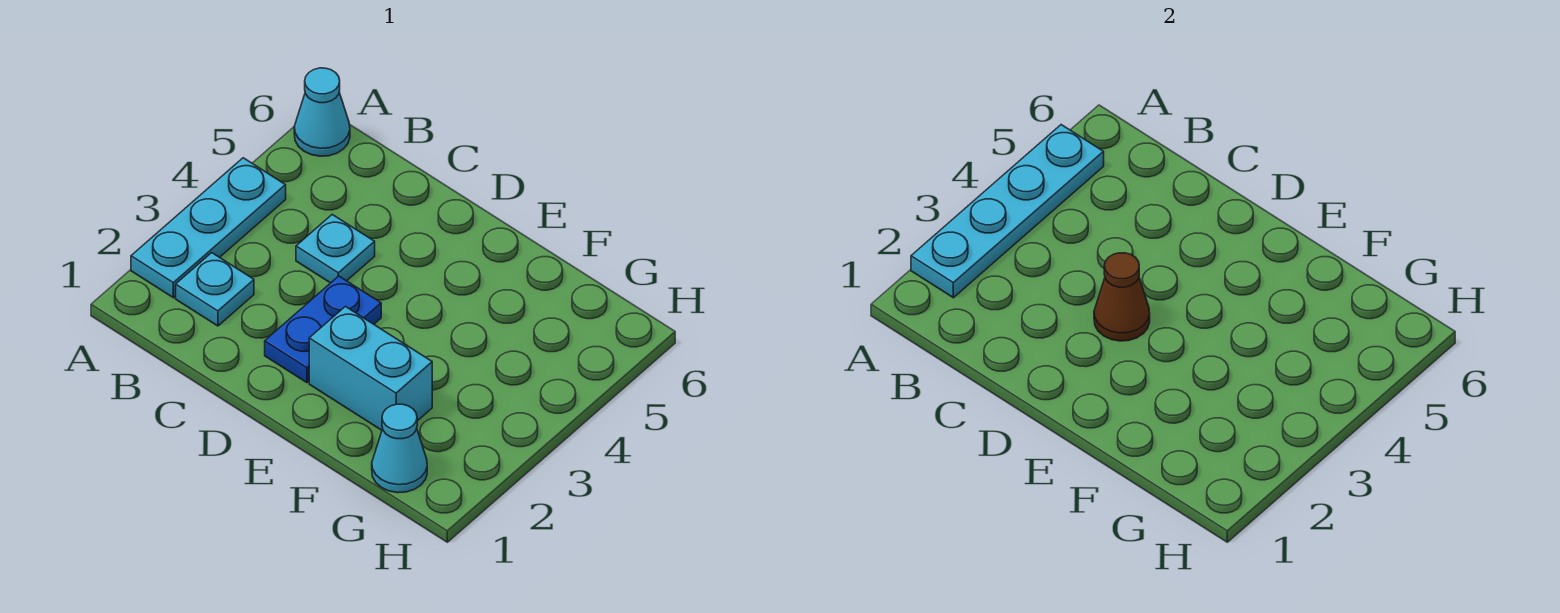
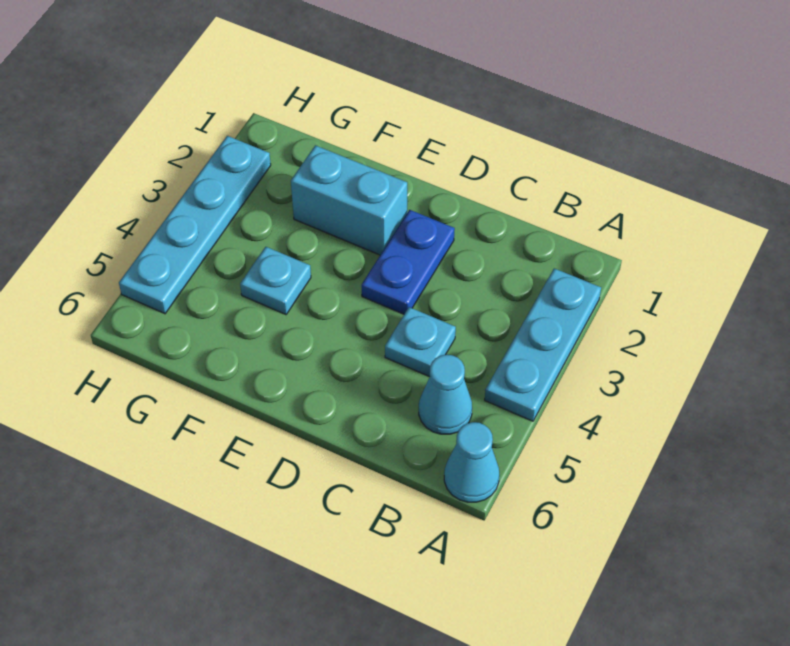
cyan plate A2:A5 level 2 -> cyan plate H2:H5 level 1
cyan plate B2 level 1 -> cyan plate F4 level 1
brown cone D3 level 2 -> none
cyan cone G1 level 1 -> cyan cone B5 level 1

